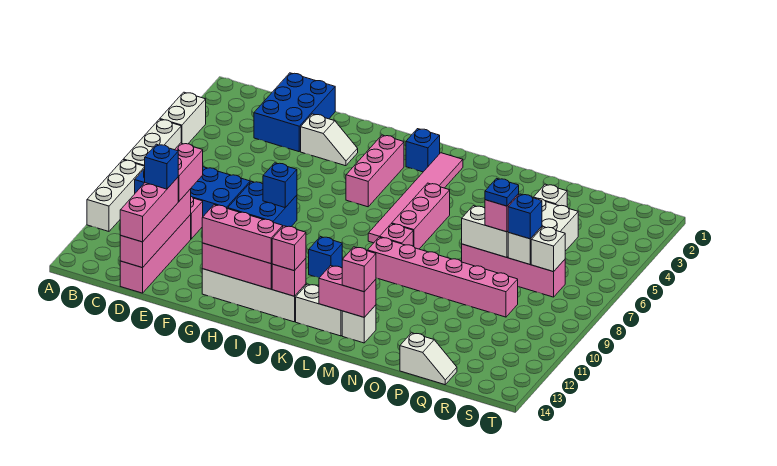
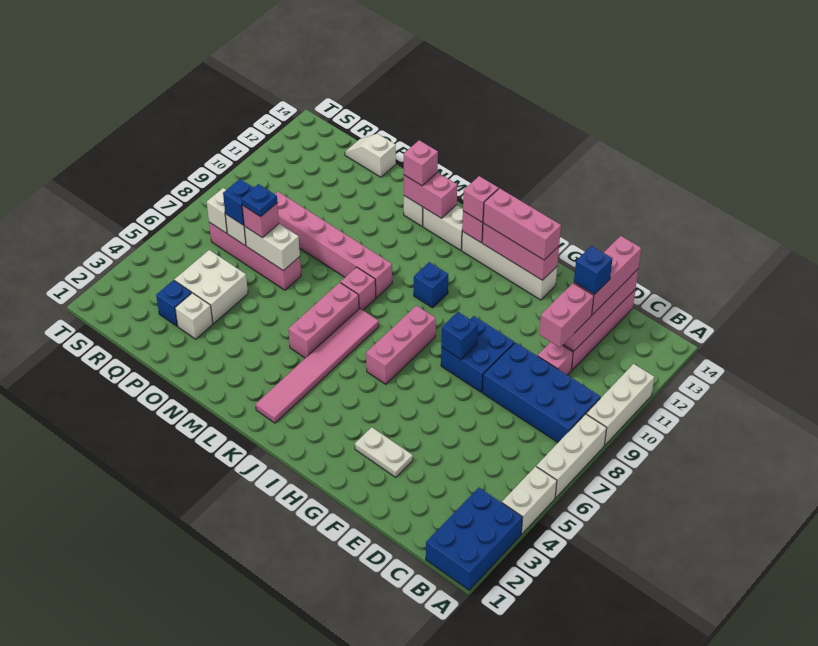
blue brick D1:E3 level 1 -> blue brick A1:B3 level 1
white slope F3:G3 level 1 top F -> white plate F3:G3 level 1
pink brick I3:I5 level 1 -> pink brick I6:I8 level 1
blue brick J2 level 1 -> blue brick Q3 level 1

